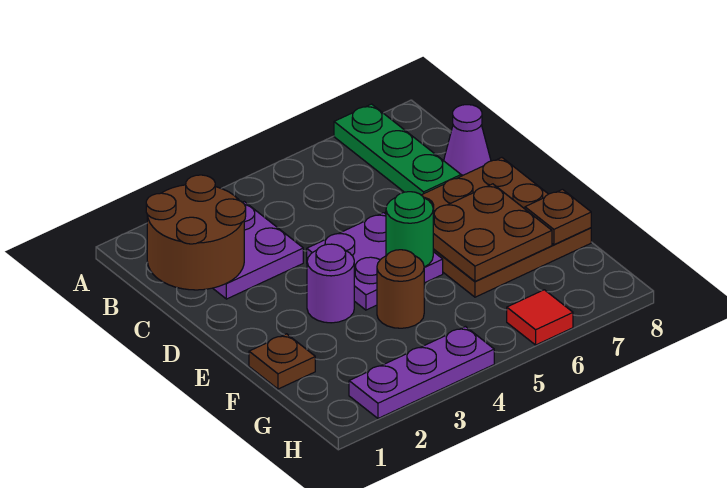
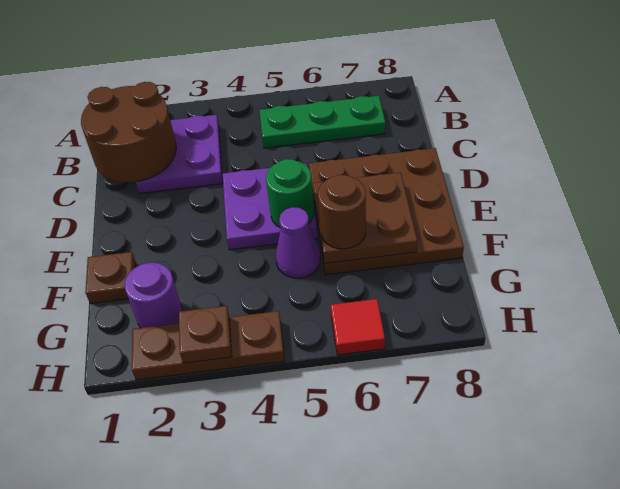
green plate A7:C7 level 1 -> green plate B5:B7 level 1
purple cone C8 level 1 -> purple cone F5 level 1
purple round brick E3 level 1 -> purple round brick G2 level 1
brown round brick F4 level 1 -> brown round brick F6 level 3
brown plate F8 level 2 -> brown plate H3 level 2
purple plate H2:H4 level 1 -> brown plate H2:H4 level 1

